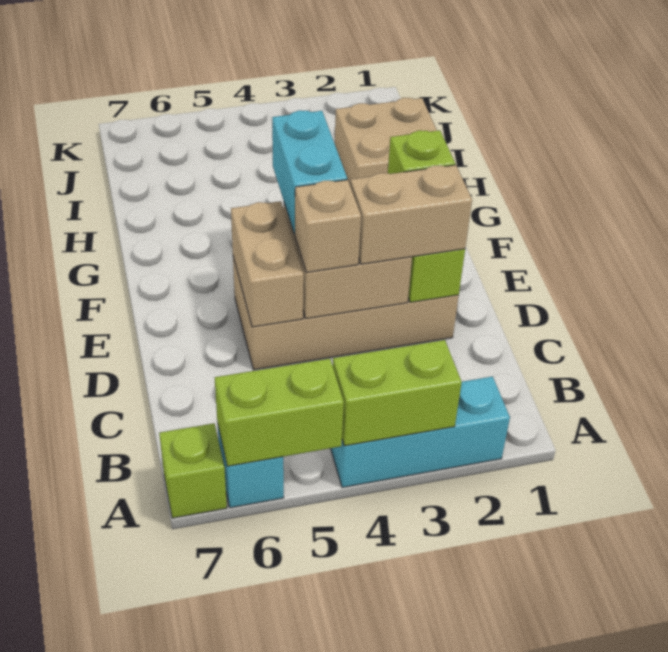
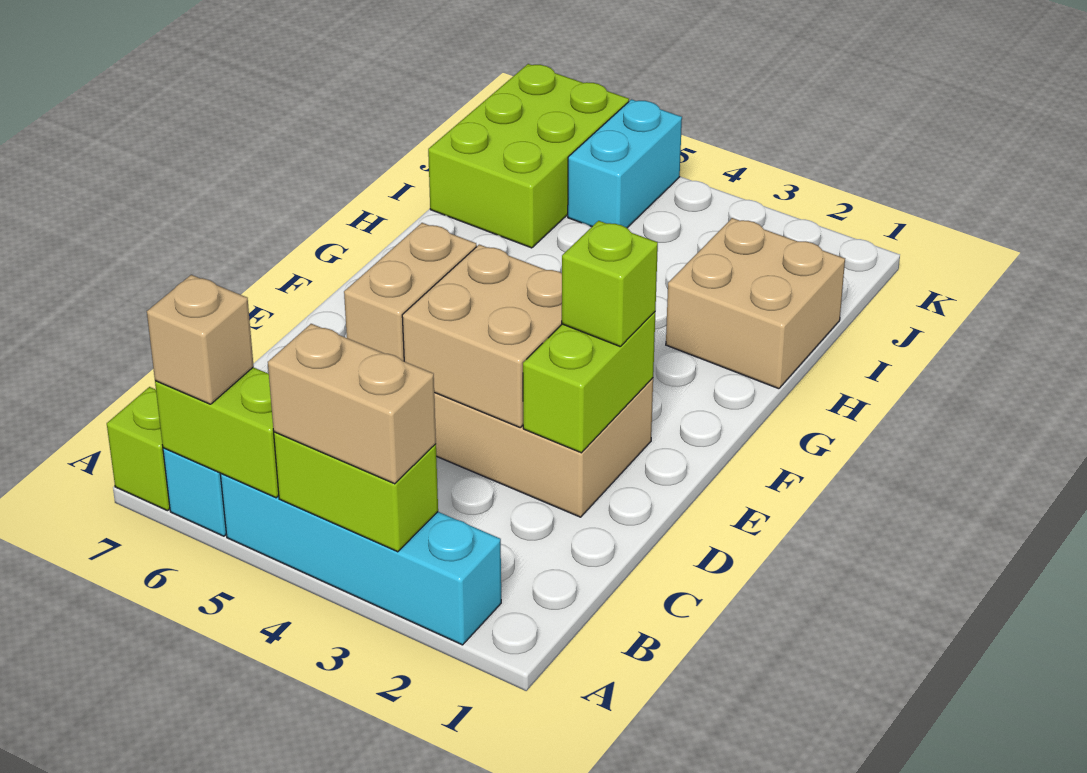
cyan brick A2:A4 level 1 -> cyan brick A2:A5 level 1
tan brick D2:D3 level 3 -> tan brick A3:A4 level 3
tan brick D4 level 3 -> tan brick A6 level 3
cyan brick E4:F4 level 3 -> cyan brick J5:K5 level 1
none -> lime brick I6:K7 level 1

